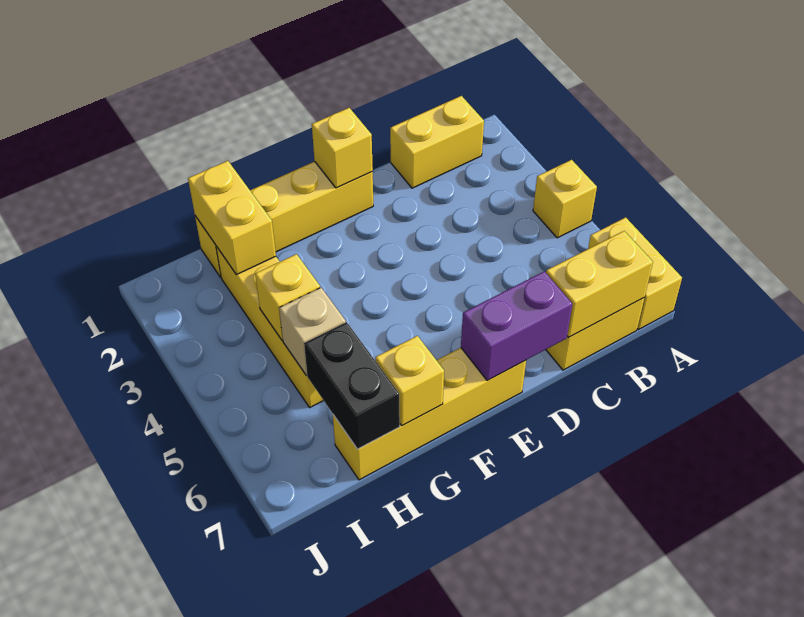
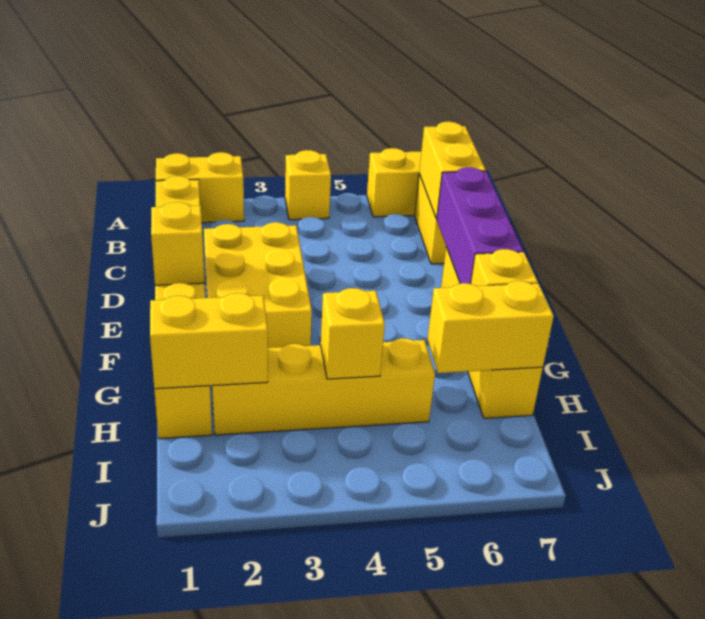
none -> yellow brick A1:A2 level 1
none -> yellow brick D2:F3 level 1
purple brick D7:E7 level 2 -> purple brick D7:F7 level 2
tan brick H5 level 2 -> none
black brick H6:H7 level 2 -> yellow brick H6:H7 level 2

